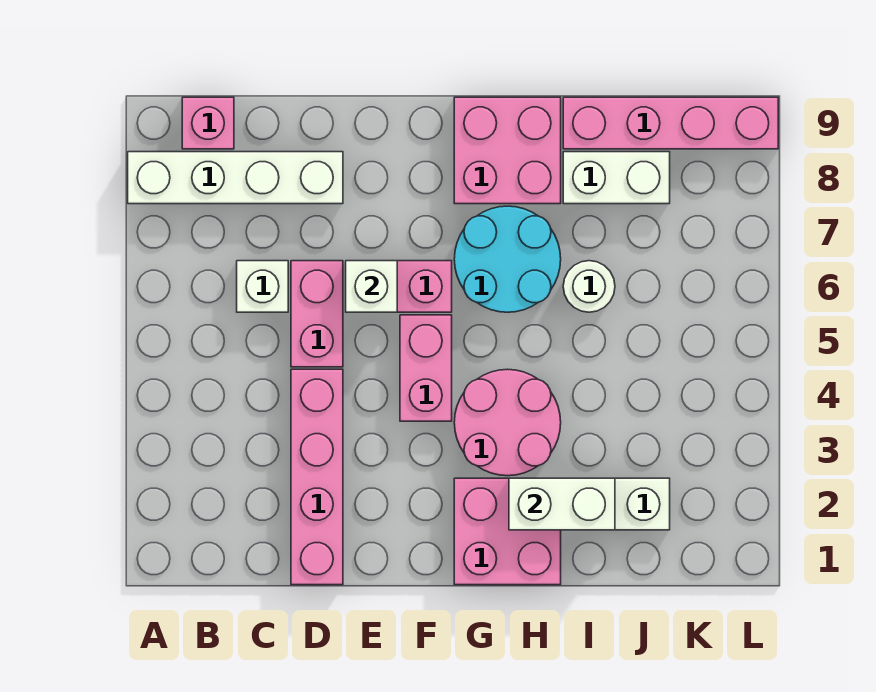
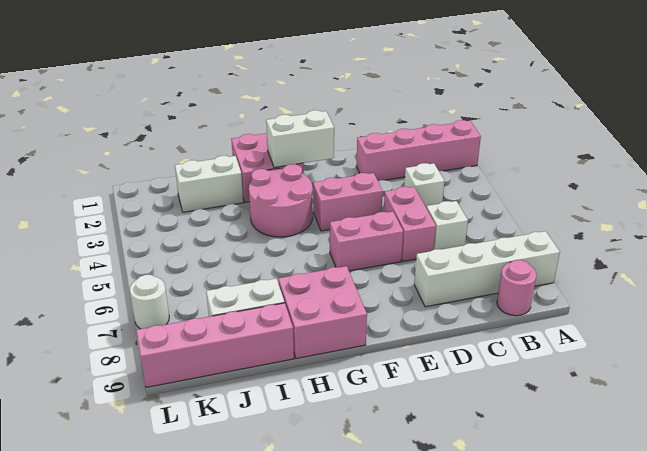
pink brick B9 level 1 -> pink round brick B9 level 1
pink brick D1:D4 level 1 -> pink brick A2:D2 level 1
white brick E6 level 2 -> white brick C4 level 1
pink brick F4:F5 level 1 -> pink brick E4:F4 level 1
cyan round brick G6:H7 level 1 -> none
white brick H2:I2 level 2 -> white brick F2:G2 level 2
white round brick I6 level 1 -> white round brick L7 level 1

